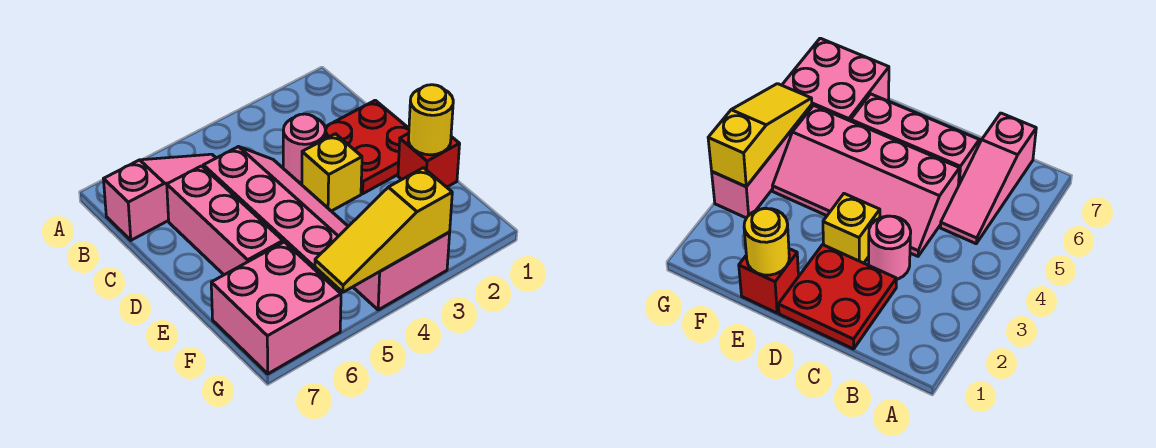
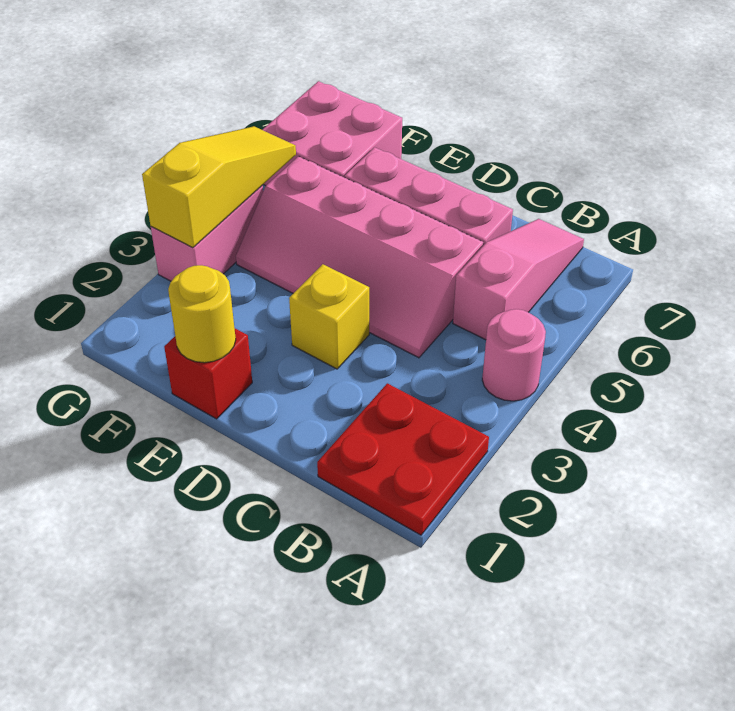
pink slope B5:B7 level 1 top 7 -> pink slope B5:B7 level 1 top 5
red plate C1:D2 level 1 -> red plate A1:B2 level 1
pink round brick C3 level 1 -> pink round brick A4 level 1

